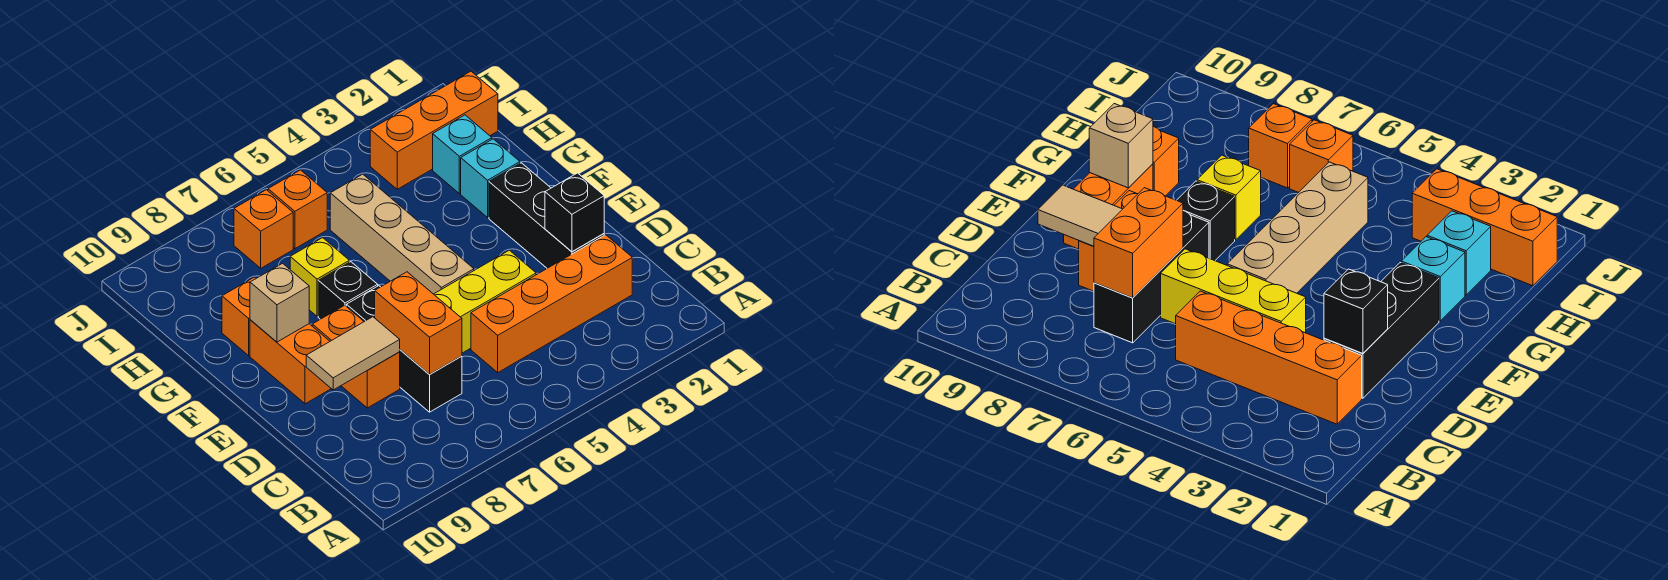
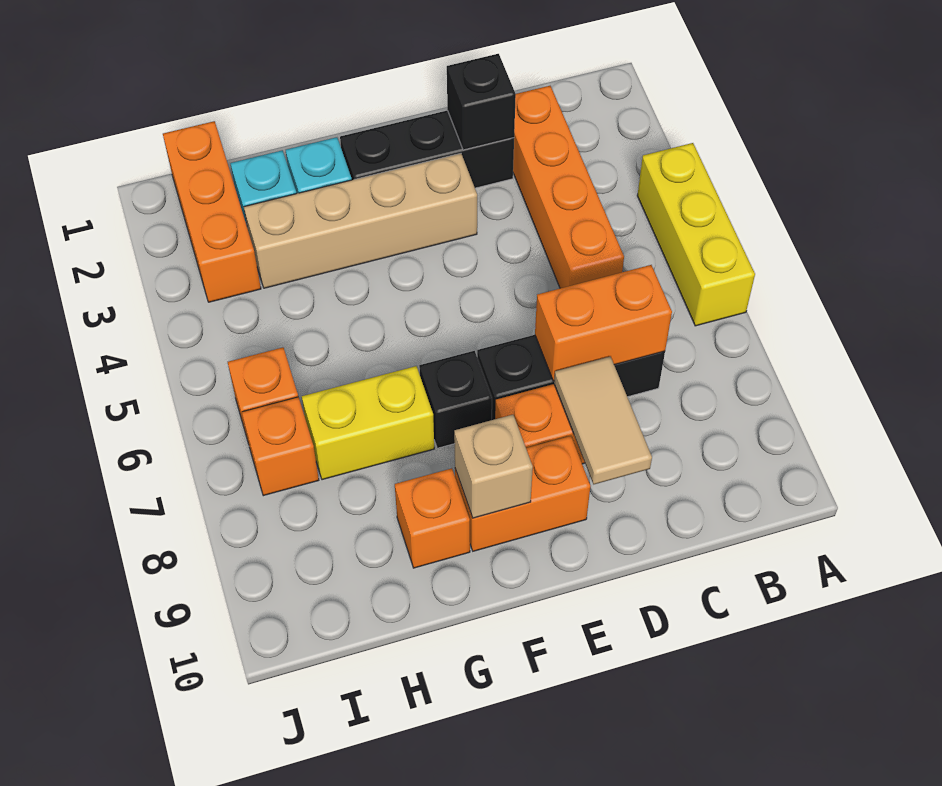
yellow brick D4:D6 level 1 -> yellow brick A4:A6 level 1
tan brick E5:H5 level 1 -> tan brick E3:H3 level 1
yellow brick G7 level 1 -> yellow brick G7:H7 level 1

